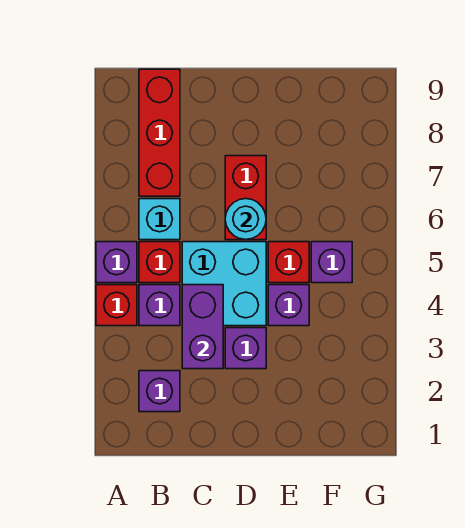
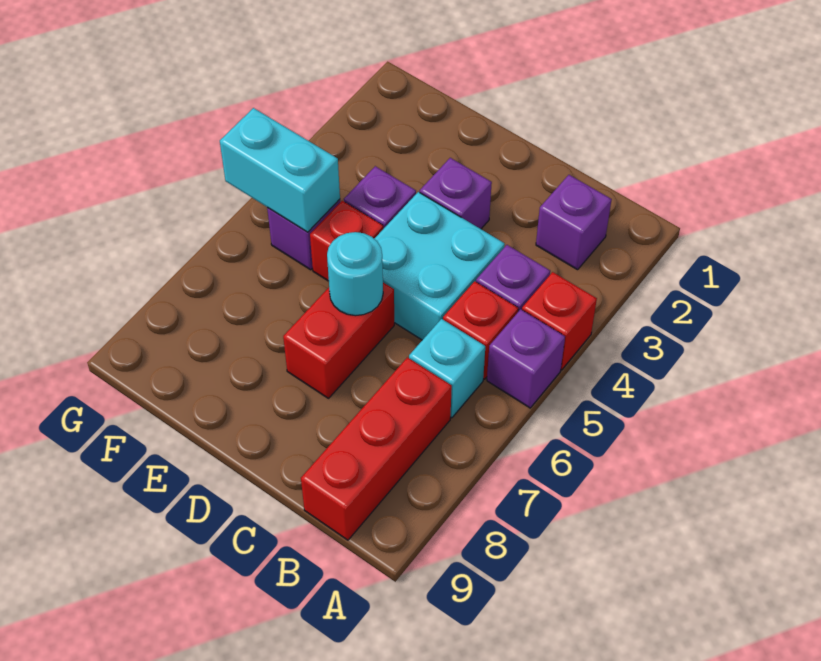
purple brick C3:C4 level 2 -> none
none -> cyan brick F5:G5 level 2

